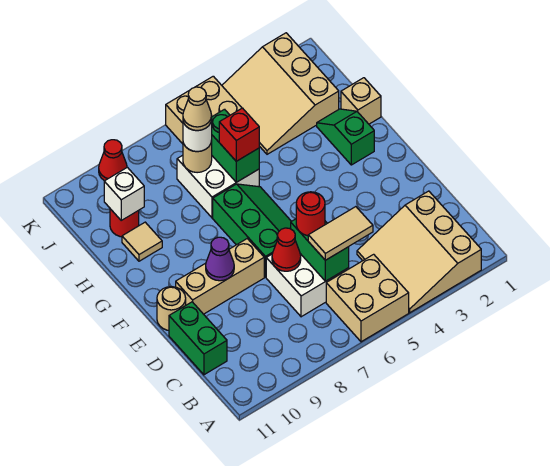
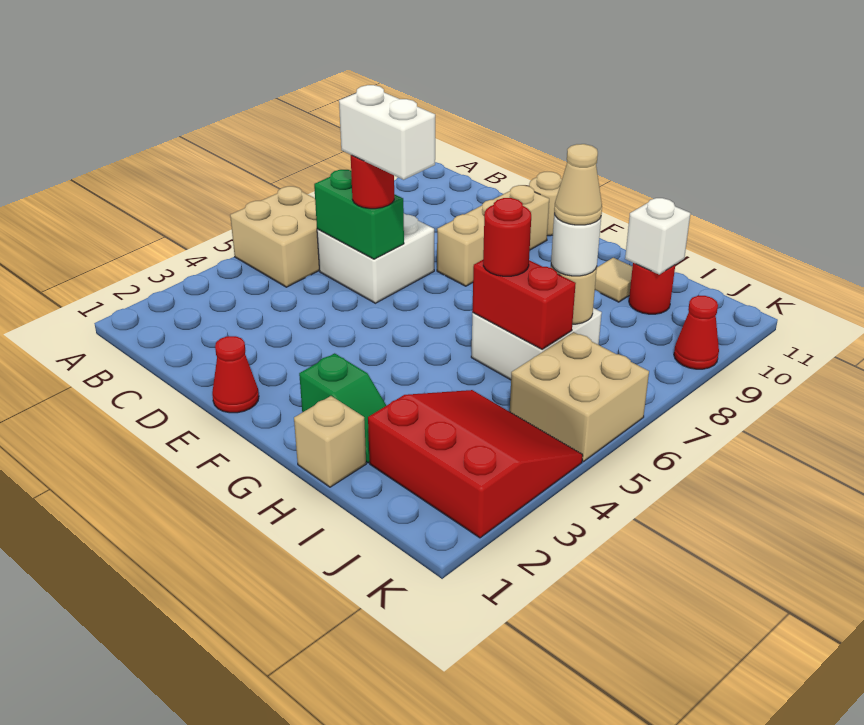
tan slope A2:C4 level 1 top 2 -> none
tan tile C5:C6 level 3 -> none
green brick C11:D11 level 1 -> none
none -> white brick D6:E6 level 4
red cone D7 level 2 -> red cone E1 level 1
green slope E6:G7 level 1 top 7 -> none
purple cone E9 level 2 -> none
green brick H6:I6 level 2 -> red brick H6:I6 level 2
red brick H6 level 3 -> red round brick H6 level 3
tan slope I2:K4 level 1 top 2 -> red slope I2:K4 level 1 top 2

